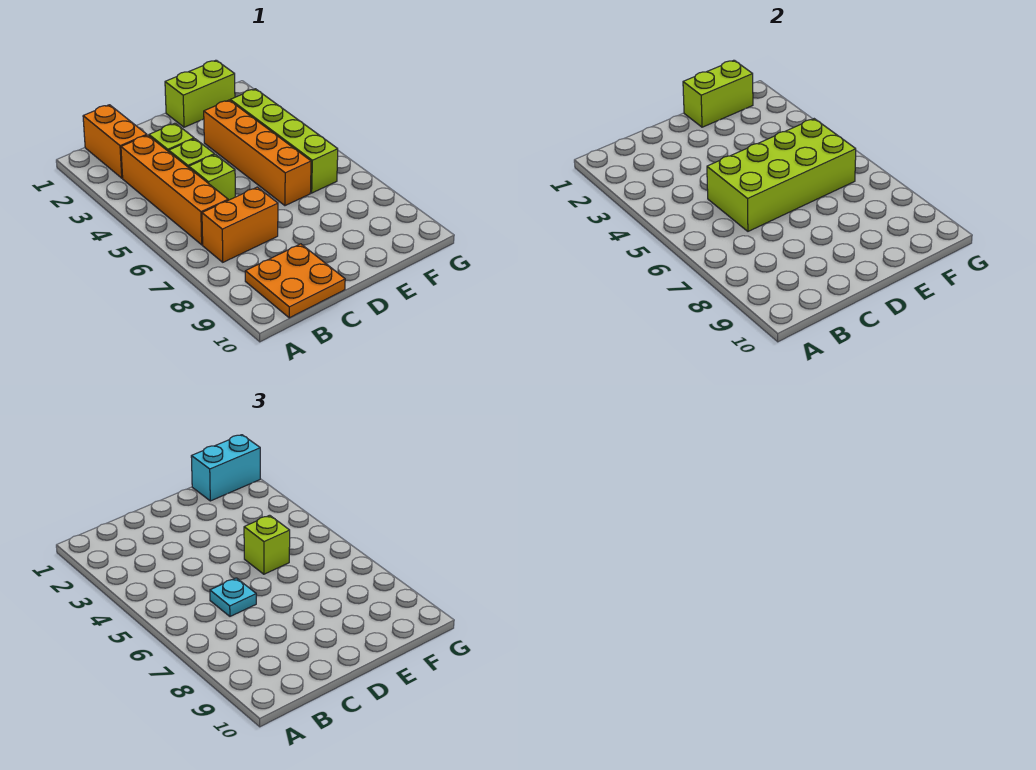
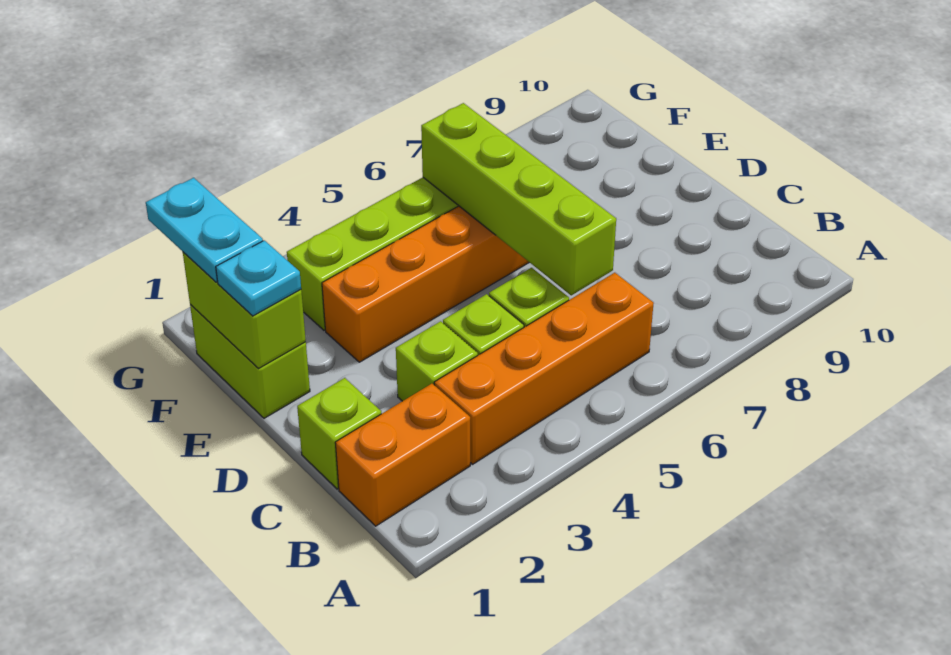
orange brick B7:C7 level 1 -> none
orange plate B9:C10 level 1 -> none
lime brick C5:F6 level 2 -> lime brick C6:F6 level 2
cyan plate C6 level 3 -> cyan plate E1 level 3
lime brick E5 level 3 -> lime brick C1 level 1
cyan brick F1:G1 level 3 -> cyan plate F1:G1 level 3

